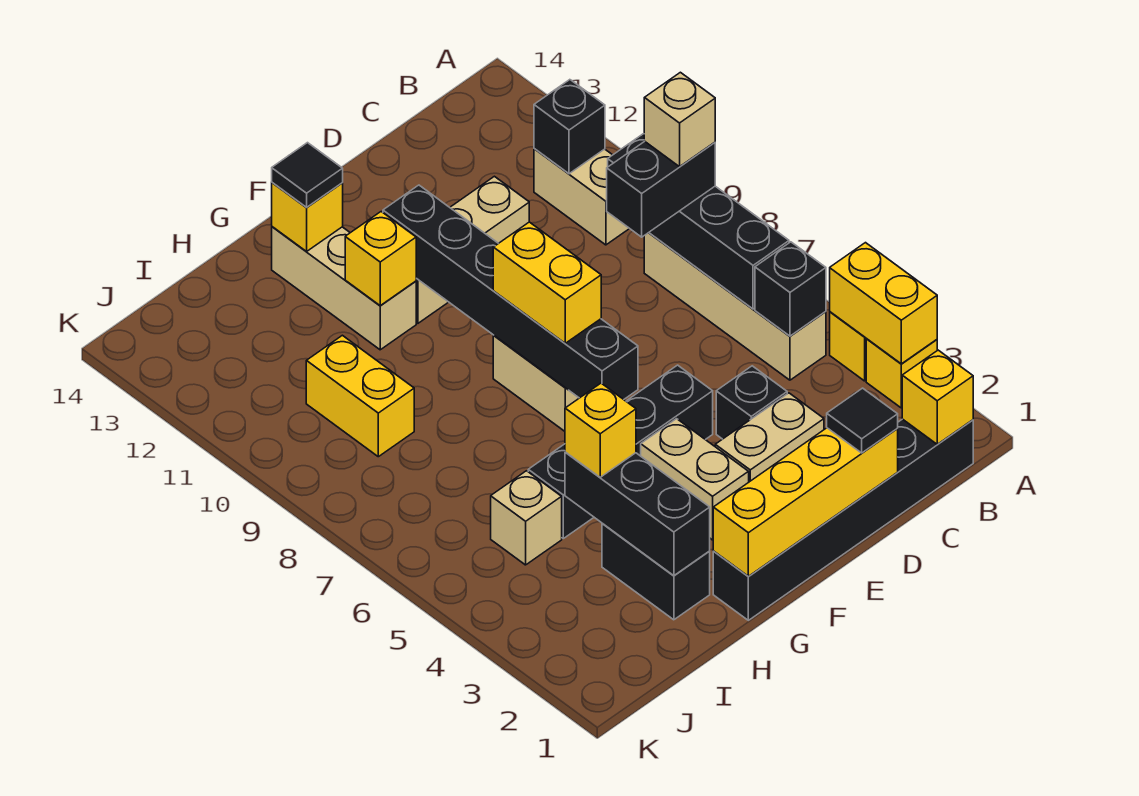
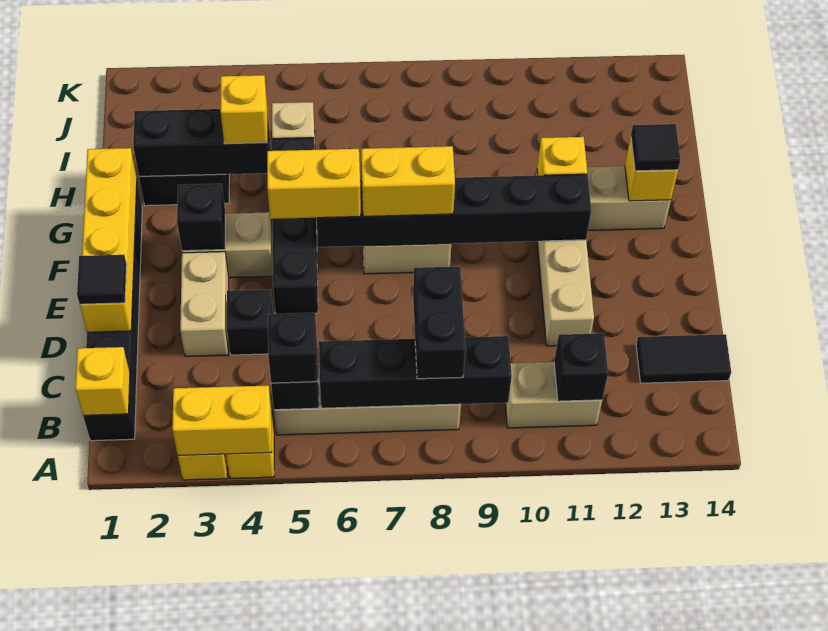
none -> black brick B5 level 3
tan brick B8 level 4 -> none
none -> black tile C13:C14 level 1
none -> black brick F3 level 2
yellow brick I9:I10 level 1 -> yellow brick F5:F6 level 3

